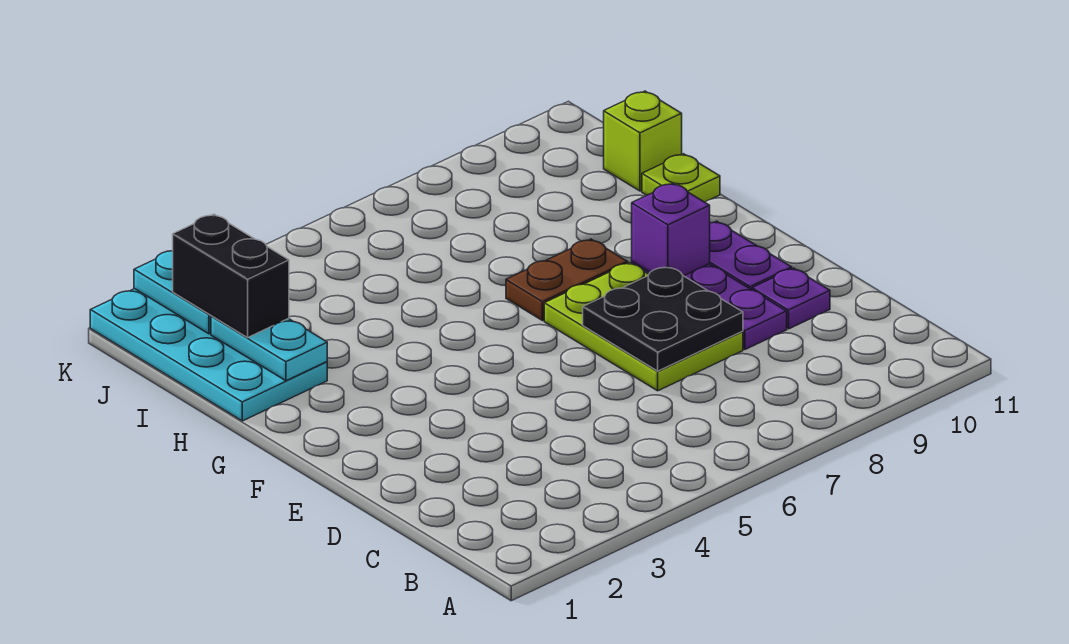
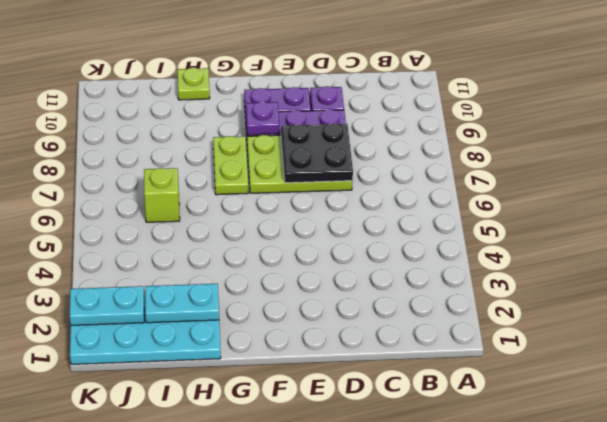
purple brick F9 level 2 -> purple plate F9 level 2
brown plate G7:G8 level 1 -> lime plate G7:G8 level 1
black brick I2:J2 level 3 -> none
lime brick I11 level 1 -> lime brick I6 level 1

